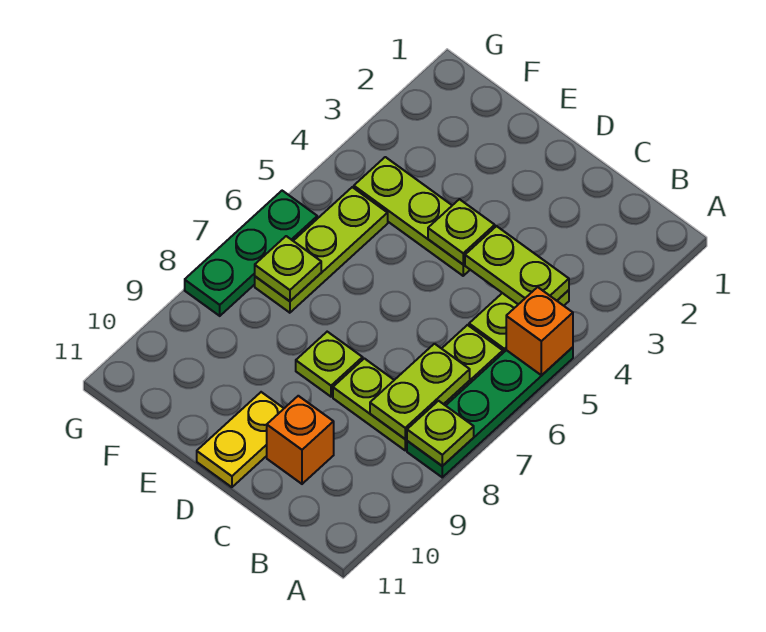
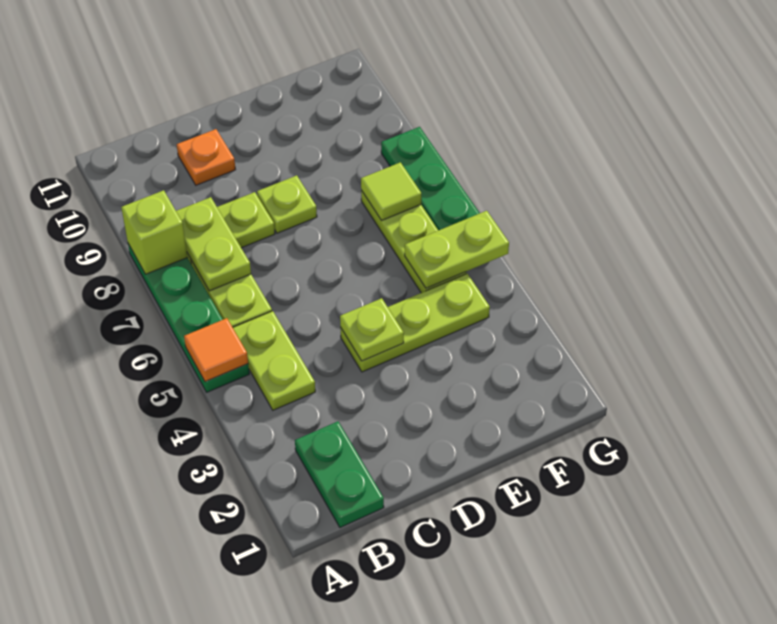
orange brick A5 level 2 -> orange tile A5 level 2
lime plate A8 level 2 -> lime brick A8 level 2
none -> green plate B1:B2 level 1
lime plate B4:C4 level 2 -> lime plate F5:G5 level 2
orange brick C10 level 1 -> orange plate C10 level 1
yellow plate D10:D11 level 1 -> none
lime plate F7 level 2 -> lime tile F7 level 2

